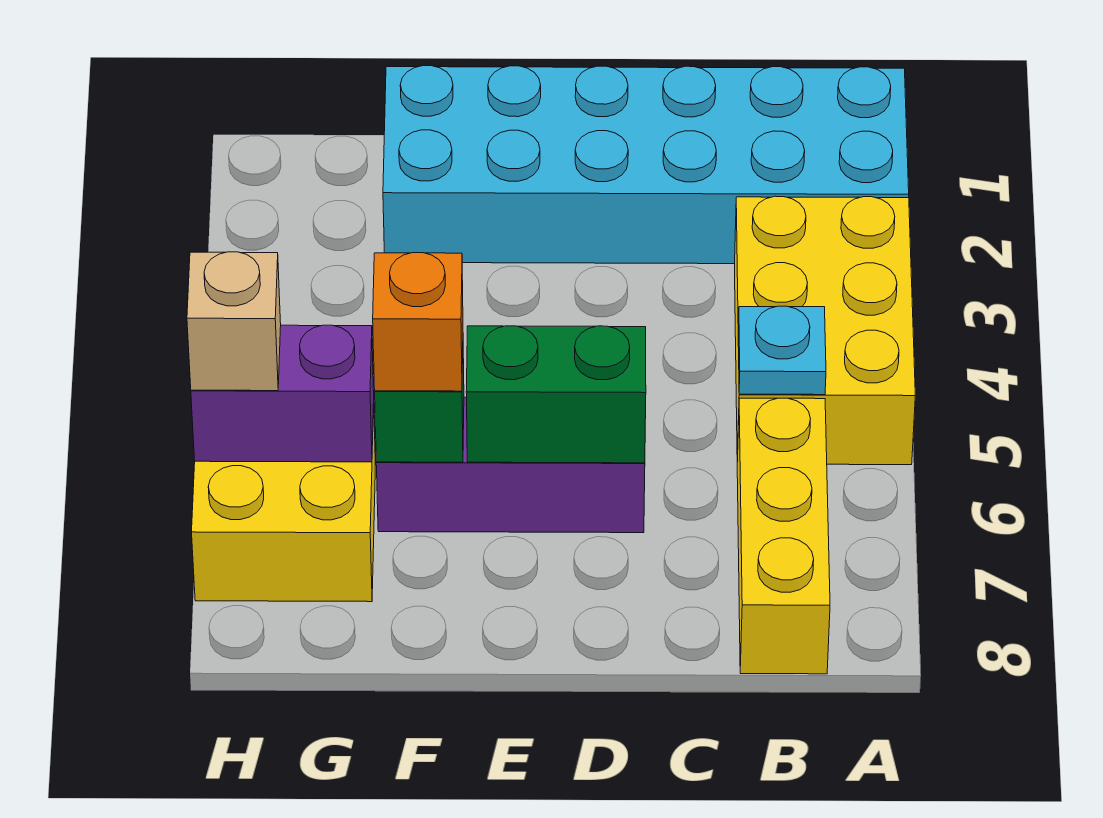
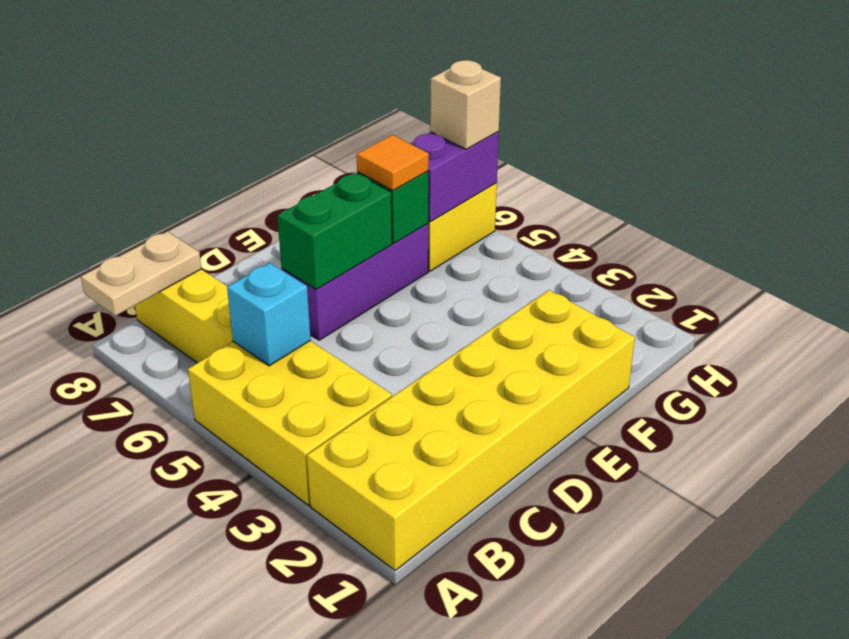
cyan brick A1:F2 level 1 -> yellow brick A1:F2 level 1
none -> tan plate A8:B8 level 2
cyan plate B5 level 2 -> cyan brick B5 level 2
orange brick F6 level 3 -> orange tile F6 level 3

